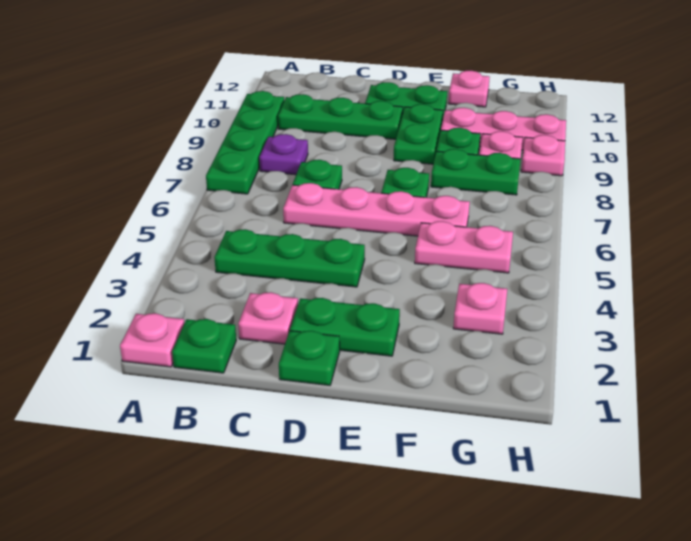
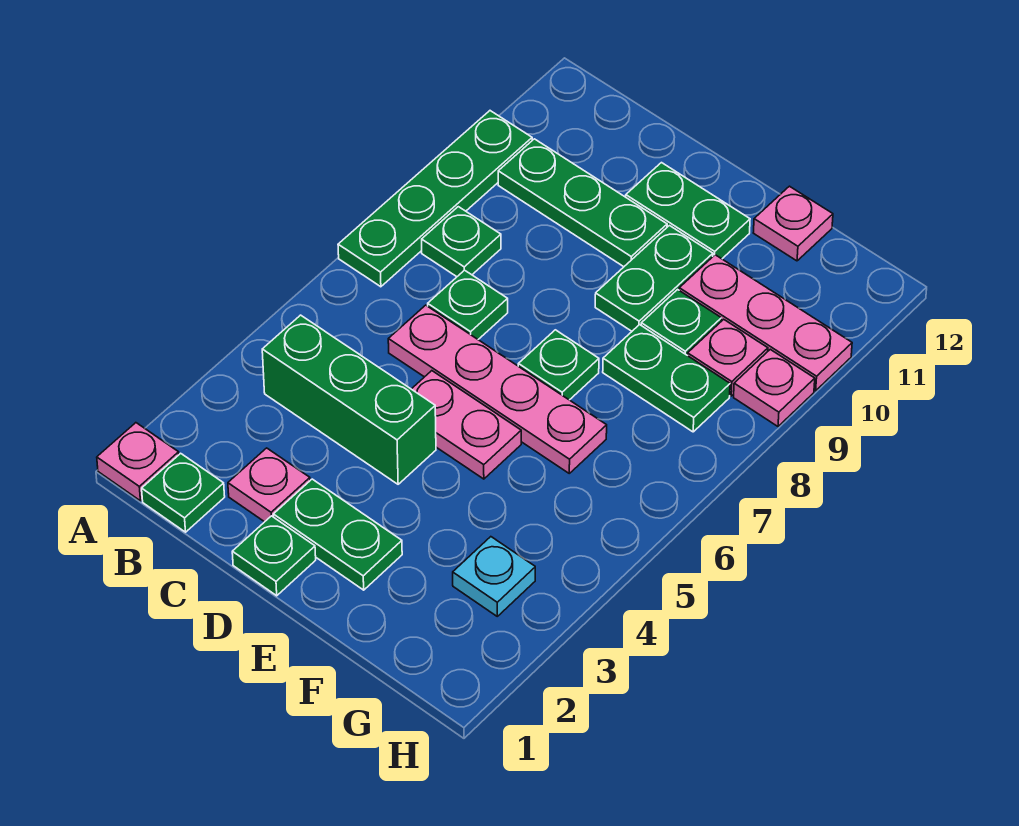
green plate B4:D4 level 1 -> green brick B4:D4 level 1
purple plate B8 level 1 -> green plate B8 level 1
pink plate F5:G5 level 1 -> pink plate D5:E5 level 1
pink plate G3 level 1 -> cyan plate G3 level 1

